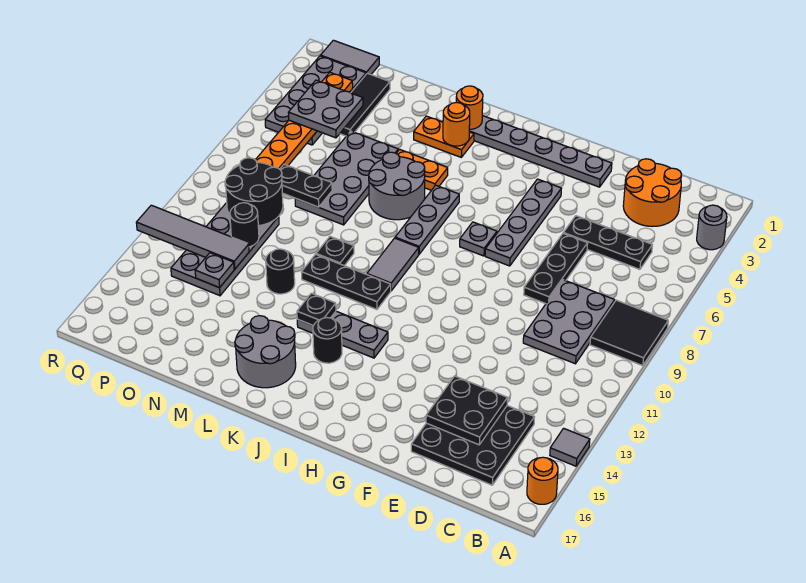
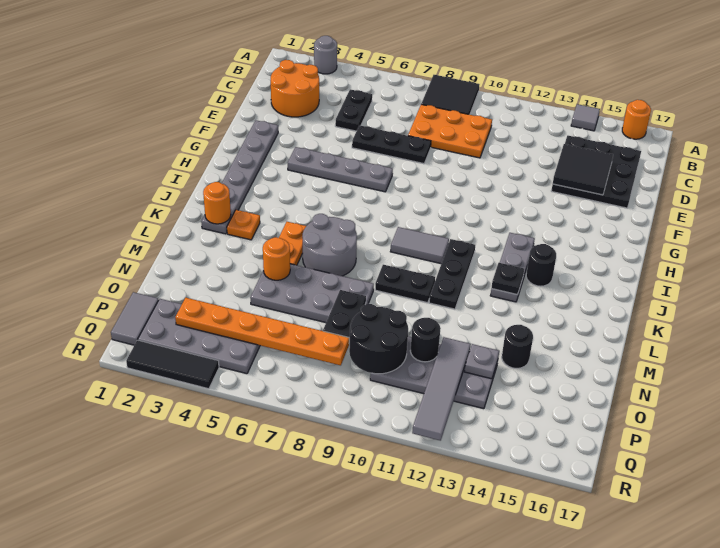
black plate C5:E5 level 1 -> black plate C5:D5 level 1
grey plate C8:D10 level 1 -> orange plate C8:D10 level 1
black plate D14:E15 level 2 -> black tile D14:E15 level 2
grey plate H7 level 1 -> none
grey plate J6:J8 level 1 -> none
orange plate K3:L3 level 1 -> orange plate K3 level 1
orange round brick K3 level 2 -> orange round brick M5 level 2
grey round brick K15:L16 level 1 -> none
black plate L10 level 1 -> black plate L9:L10 level 1
black round brick M12 level 1 -> black round brick N14 level 1
black tile O2:O4 level 1 -> black tile R2:R4 level 1
grey plate O4:P5 level 3 -> none

